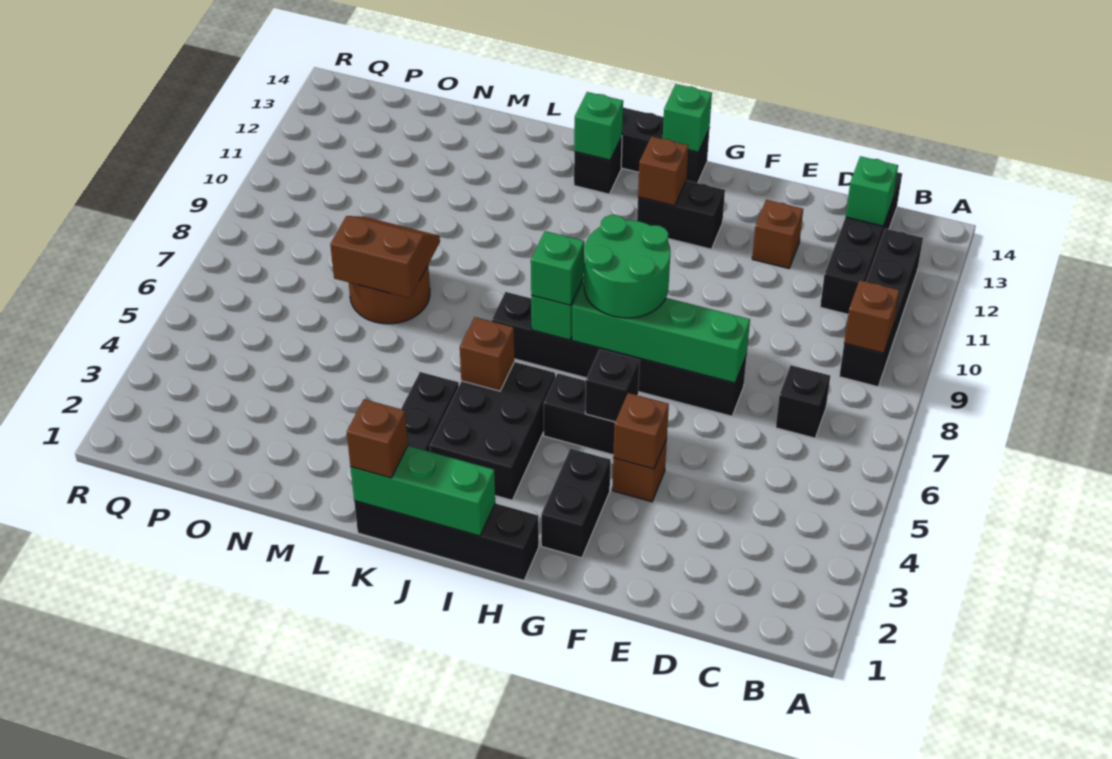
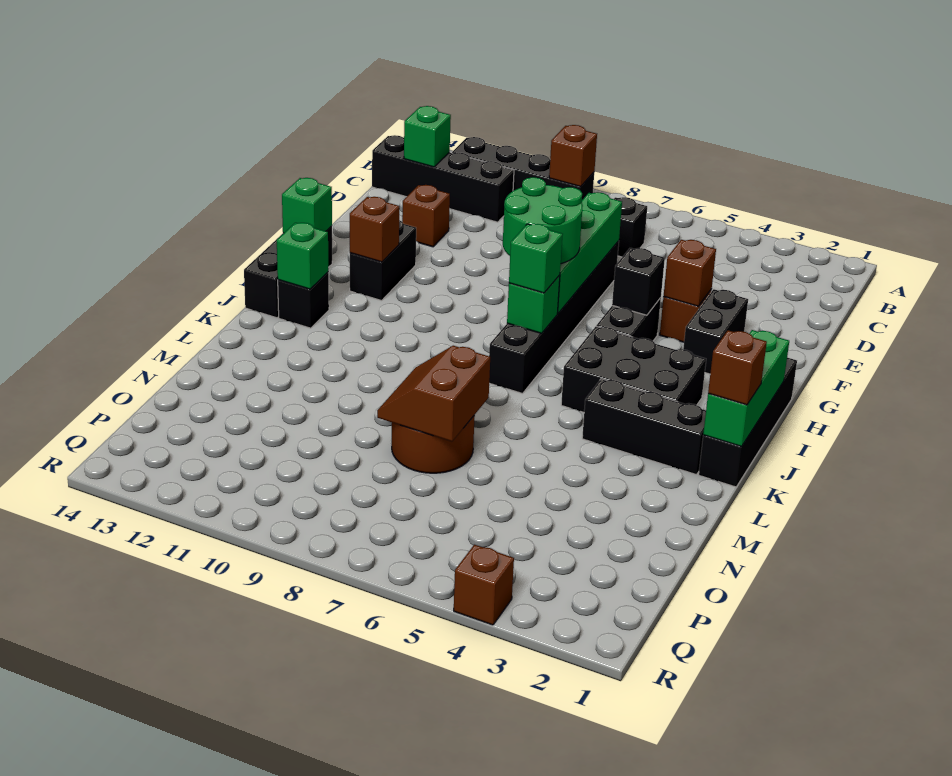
black brick G2:G3 level 1 -> black brick F3:G3 level 1
brown brick J5 level 2 -> brown brick R4 level 1

